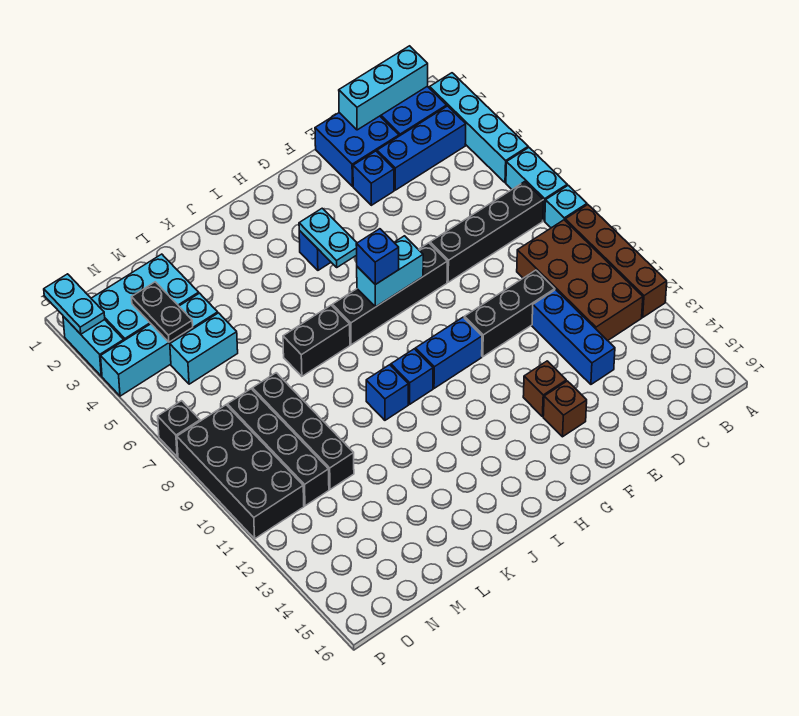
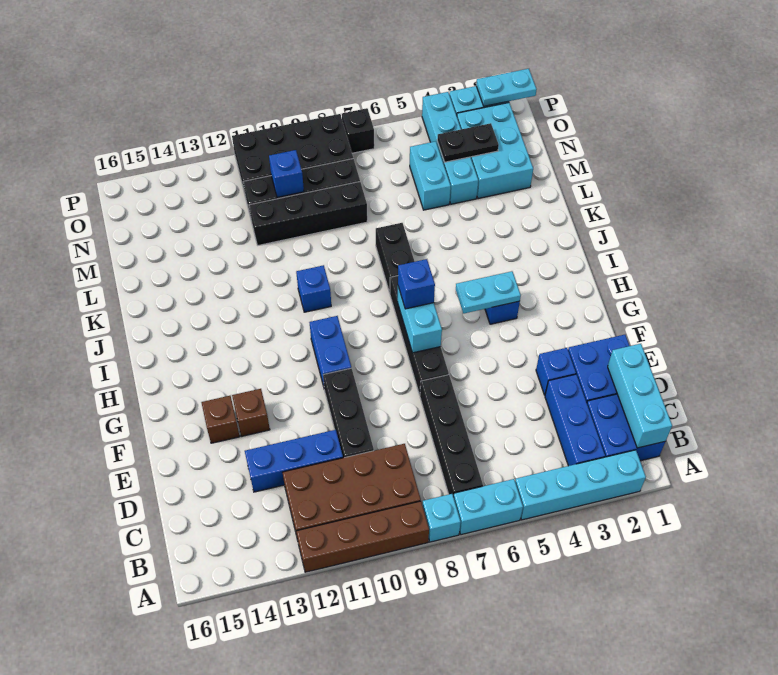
blue brick I10 level 1 -> blue brick N10 level 2

